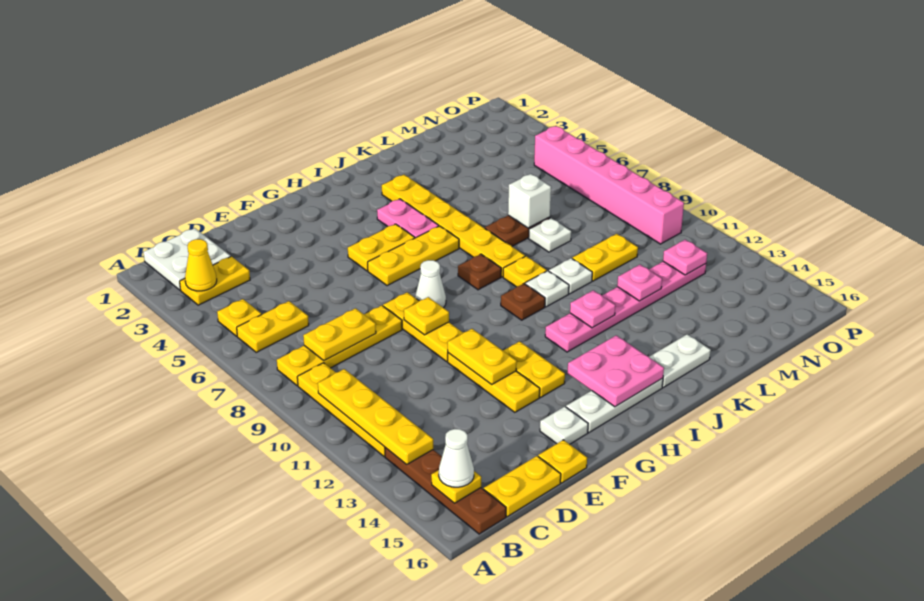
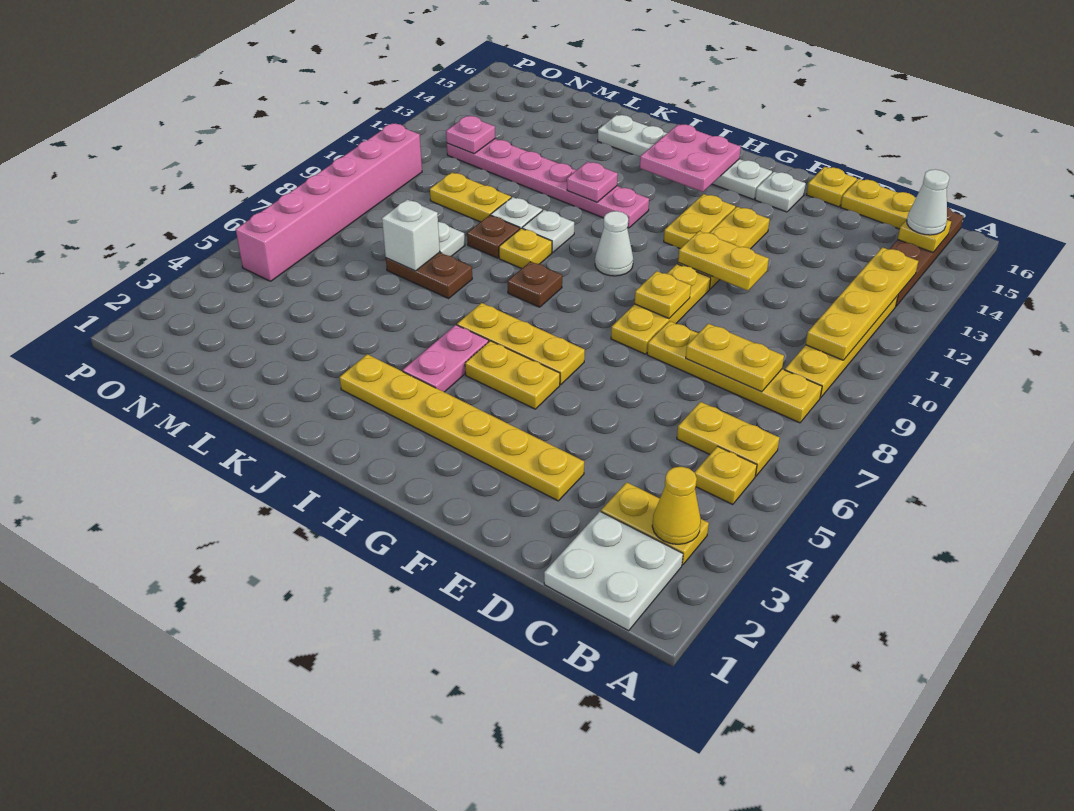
yellow plate F11:F12 level 2 -> yellow plate E11:F11 level 2
white cone G8 level 1 -> white cone H10 level 1
brown plate I10 level 1 -> brown plate K9 level 1
yellow plate J3:J8 level 1 -> yellow plate E3:J3 level 1
pink plate L12 level 2 -> none

